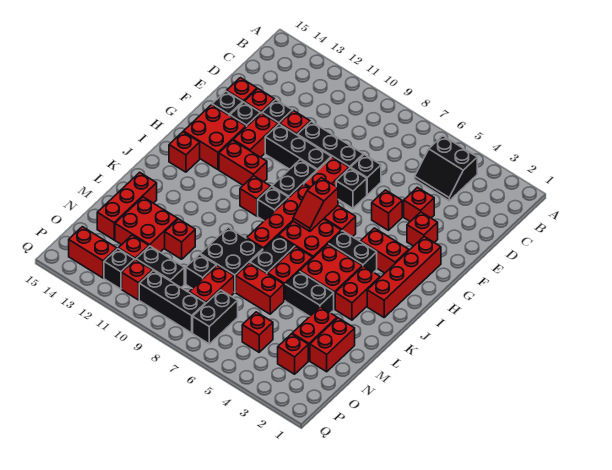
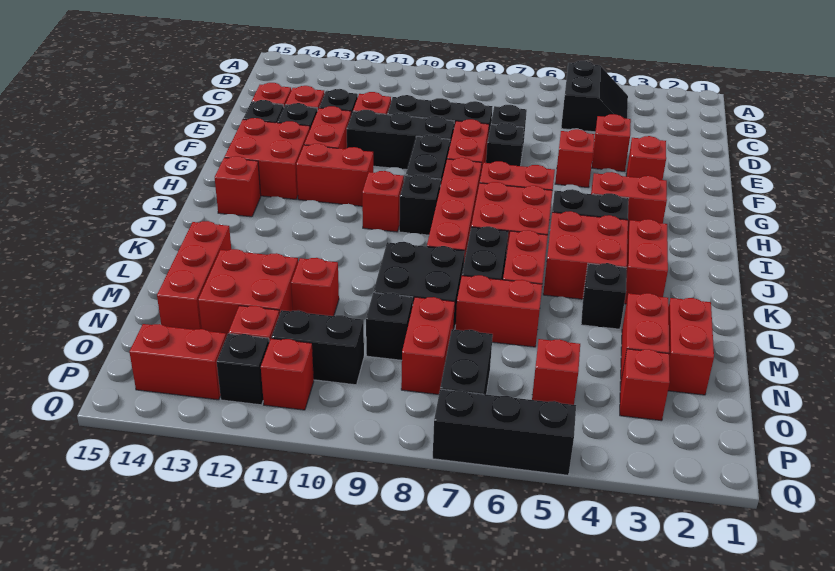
black slope B4:C5 level 1 top B -> black slope B4:C5 level 1 top 5
red brick G2:J2 level 1 -> none
red slope H7:I7 level 2 top H -> none
black brick L4:L5 level 1 -> black brick L4 level 1
black brick P8:P10 level 1 -> black brick Q5:Q7 level 1

